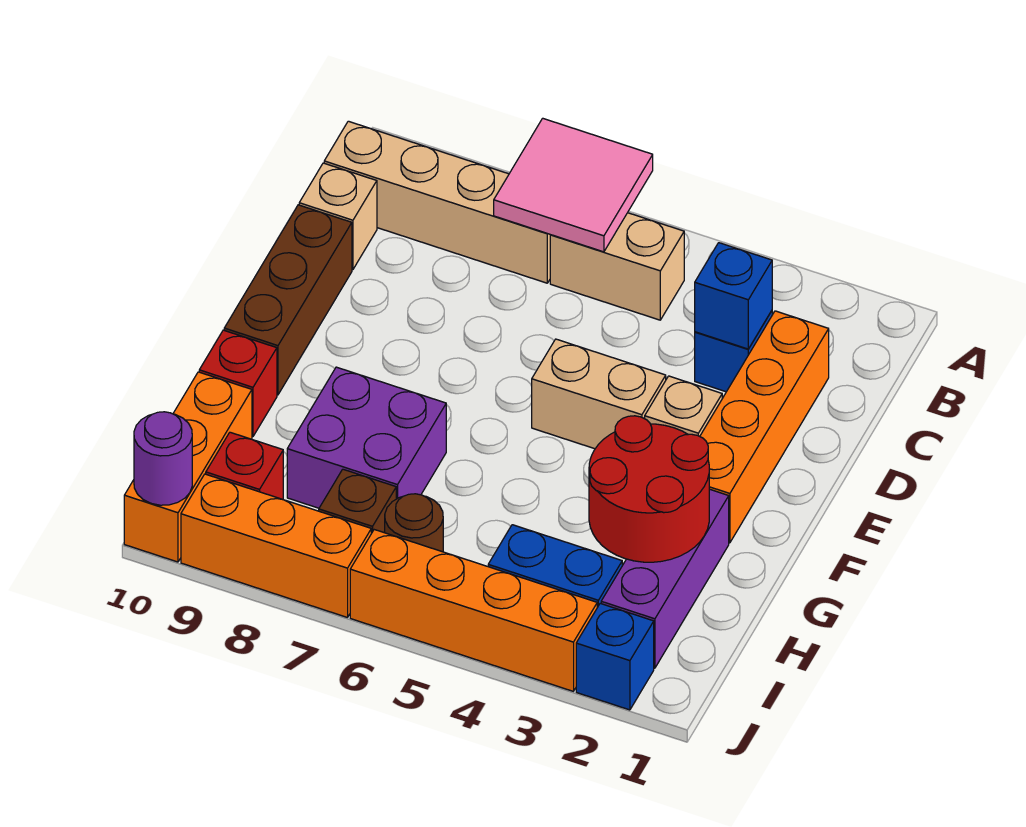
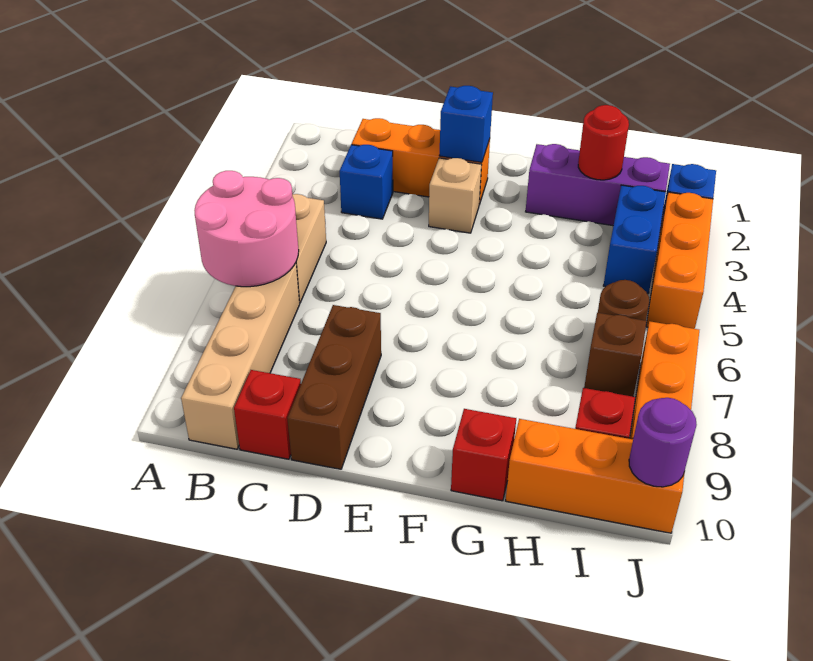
pink tile A6:B7 level 2 -> pink round brick A6:B7 level 2
orange brick C2:F2 level 1 -> orange brick C2:E2 level 1
blue brick C3 level 2 -> blue brick E2 level 2
tan brick C10 level 1 -> red brick C10 level 1
brown brick D10:F10 level 1 -> brown brick D8:D10 level 1
tan brick E4:E5 level 1 -> none
red round brick G2:H3 level 2 -> red round brick H2 level 2
purple brick G7:H8 level 1 -> none
orange brick J3:J6 level 1 -> orange brick J3:J5 level 1

